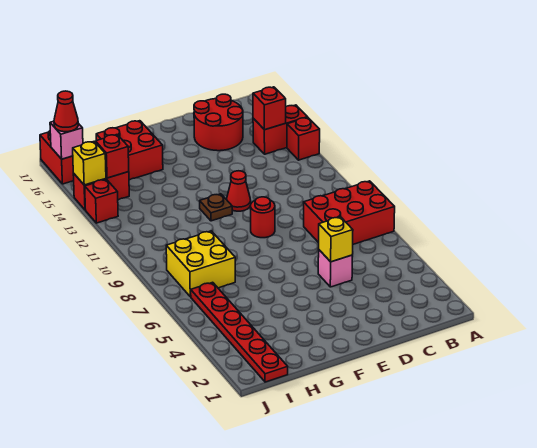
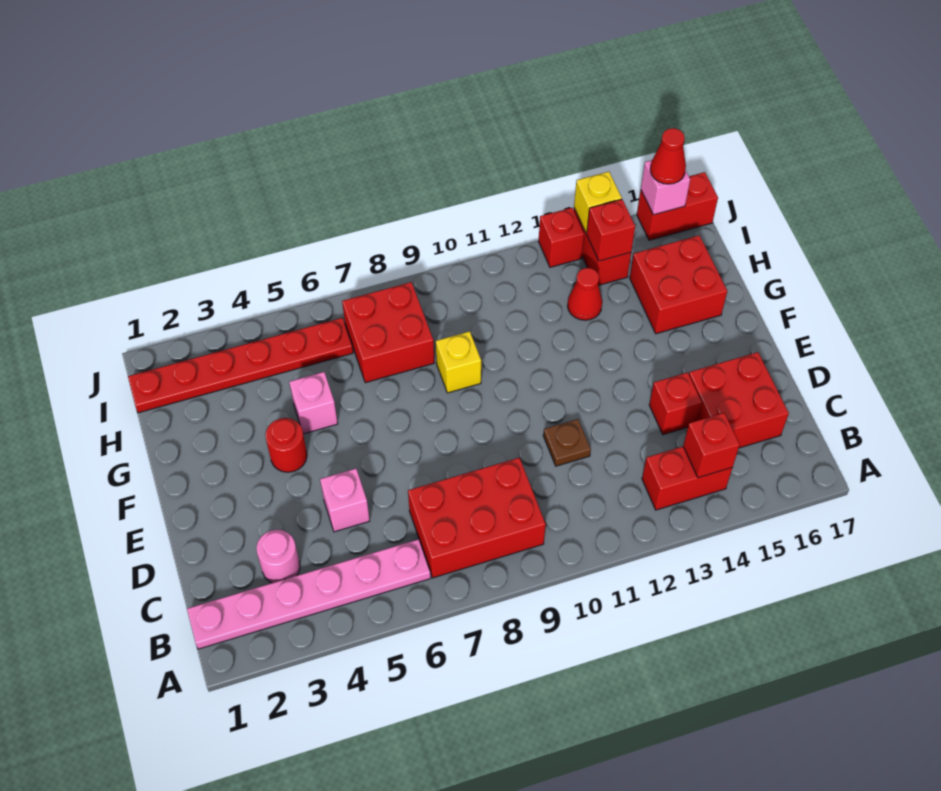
red brick A7:C8 level 1 -> red brick B7:C9 level 1
red brick A13 level 1 -> red brick D14 level 1
red brick A14:B14 level 1 -> red brick B13:B14 level 1
none -> pink plate B1:B6 level 1
none -> pink round brick C3 level 1
red round brick C15:D16 level 1 -> red brick C15:D16 level 1
yellow brick D5 level 2 -> yellow brick G9 level 1
red round brick E9 level 1 -> red round brick F4 level 1
red cone E11 level 1 -> red cone H13 level 1
brown plate F11 level 1 -> brown plate D11 level 1
none -> pink brick G5 level 1
yellow brick H7:I8 level 1 -> red brick H7:I8 level 1

